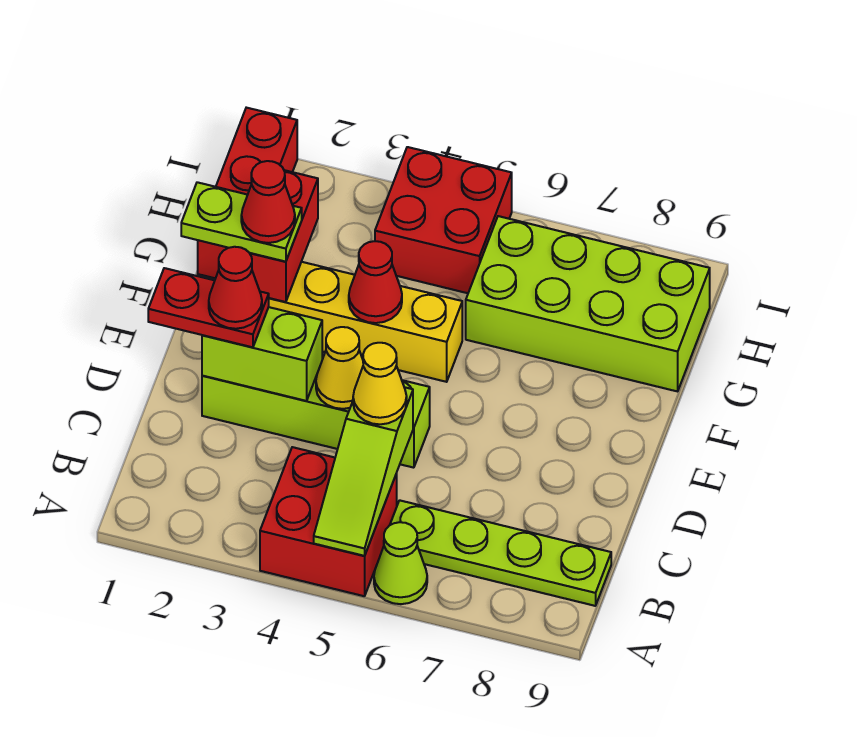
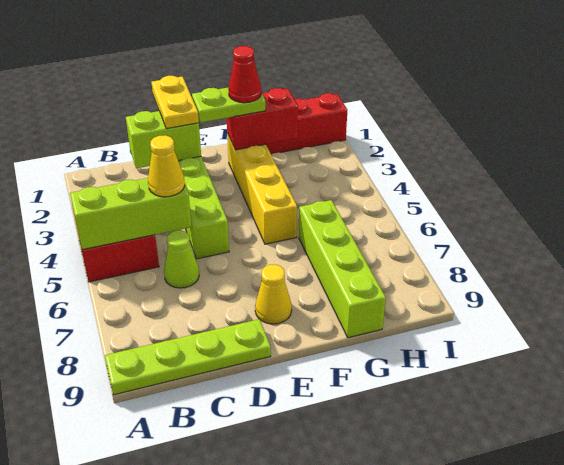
lime slope A5:C5 level 2 top C -> lime brick A5:C5 level 2
lime cone A6 level 1 -> lime cone C6 level 1
lime plate B6:B9 level 1 -> lime plate A9:D9 level 1
red plate D1:D2 level 3 -> yellow plate D1:D2 level 3
lime brick D2:D3 level 2 -> lime brick C2:D2 level 2
red cone D2 level 4 -> none
yellow cone D4 level 2 -> yellow cone E8 level 1
lime plate F1:F2 level 3 -> lime plate E2:F2 level 3
red cone F4 level 2 -> none
lime brick G6:H9 level 1 -> lime brick G6:G9 level 1
red brick H4:I5 level 1 -> none

